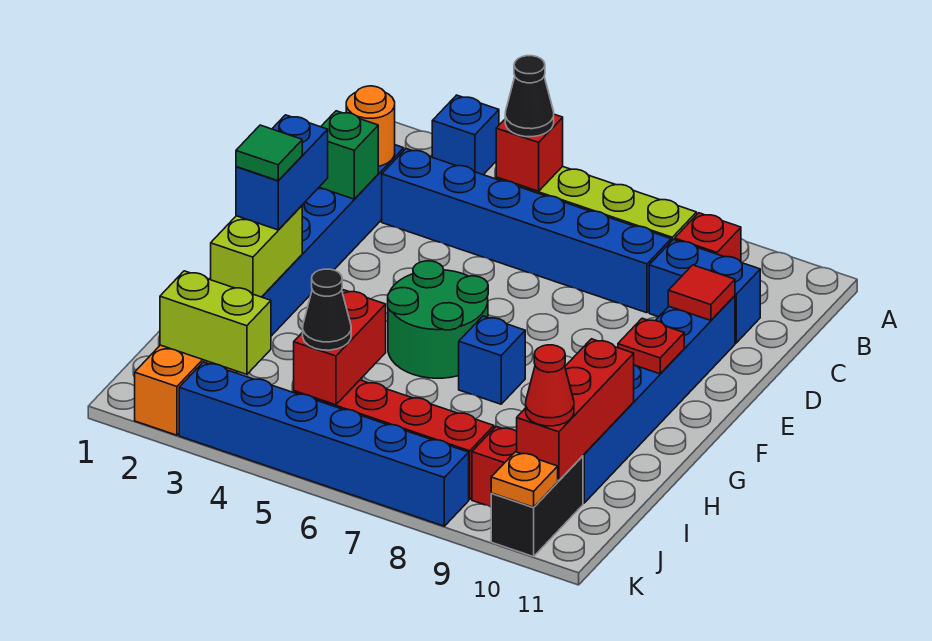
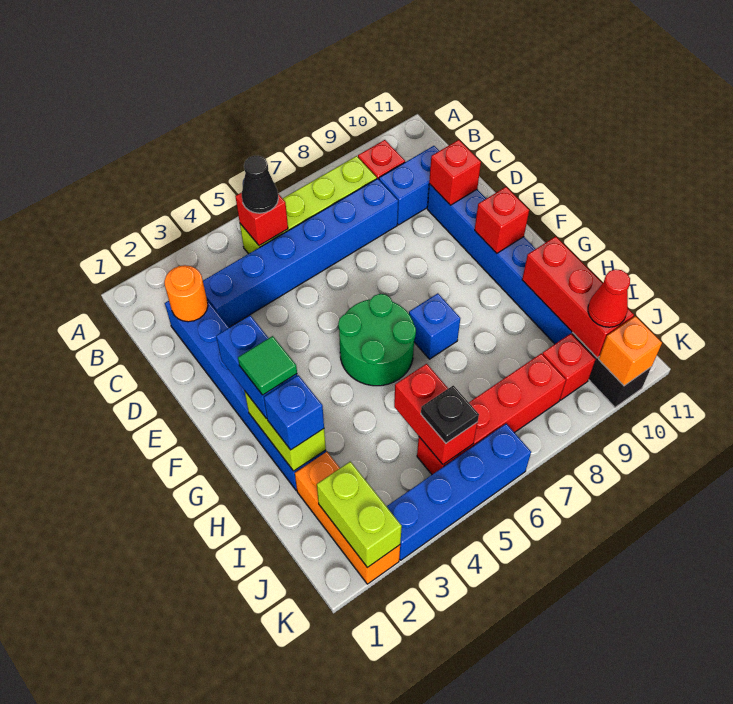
blue brick A3 level 1 -> blue brick H2 level 3
green brick D2 level 2 -> none
red tile D10 level 2 -> red brick D10 level 2
red plate F10 level 2 -> red brick F10 level 2
lime brick J2:J3 level 2 -> lime brick J2:K2 level 2
black cone J5 level 3 -> black plate J5 level 3
blue brick K3:K8 level 1 -> blue brick K3:K6 level 1
orange plate K10 level 2 -> orange brick K10 level 2

